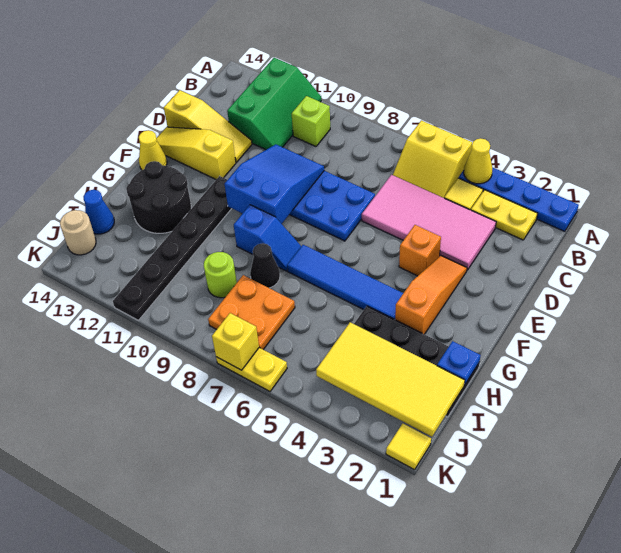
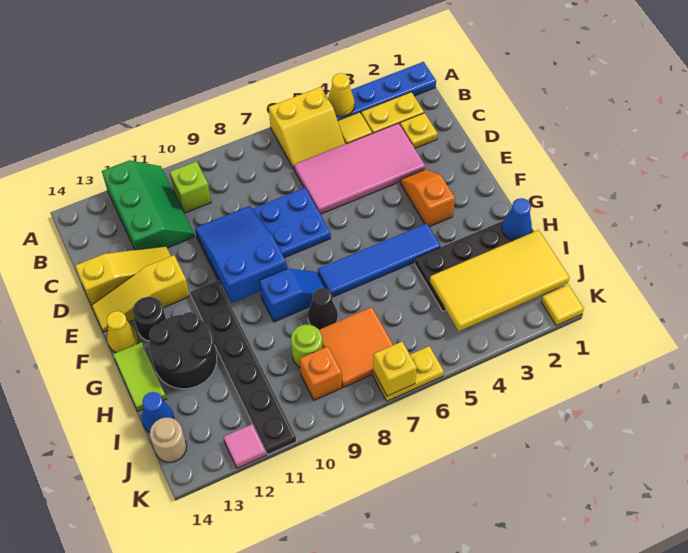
none -> yellow plate C2 level 1
orange slope E3:G3 level 1 top G -> orange slope E3:F3 level 1 top F
orange brick E4 level 1 -> orange brick J9 level 1
none -> black round brick F13 level 1
none -> lime tile G14:H14 level 1
blue plate H1 level 2 -> blue cone H1 level 2
orange plate I7:J8 level 1 -> orange tile I7:J8 level 1
none -> pink tile K12 level 1

